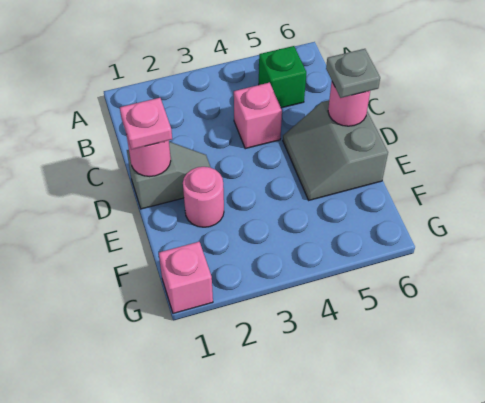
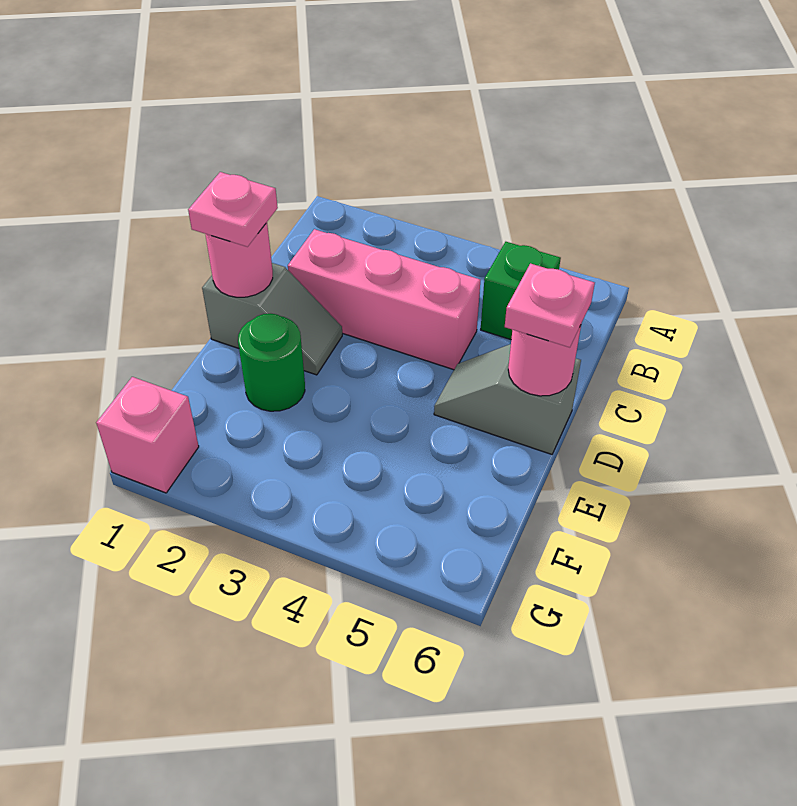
pink brick C4 level 1 -> pink brick C2:C4 level 1
grey slope D5:E6 level 1 top 6 -> grey slope D5:D6 level 1 top 6
grey plate D6 level 3 -> pink plate D6 level 3
pink round brick E2 level 1 -> green round brick E2 level 1

